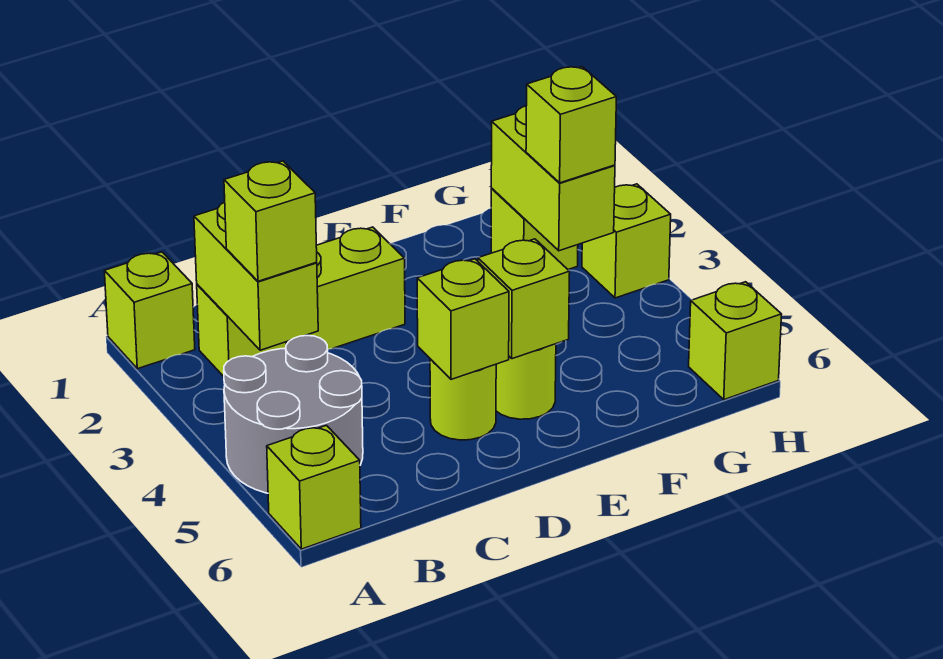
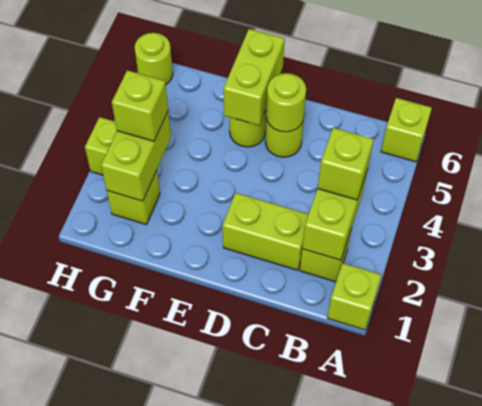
grey round brick A4:B5 level 1 -> none
lime brick D5 level 2 -> lime round brick D5 level 2
lime brick E5 level 2 -> lime brick E5:E6 level 2
lime brick H6 level 1 -> lime round brick H6 level 1

